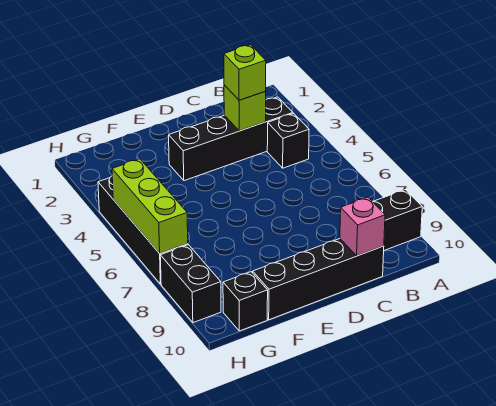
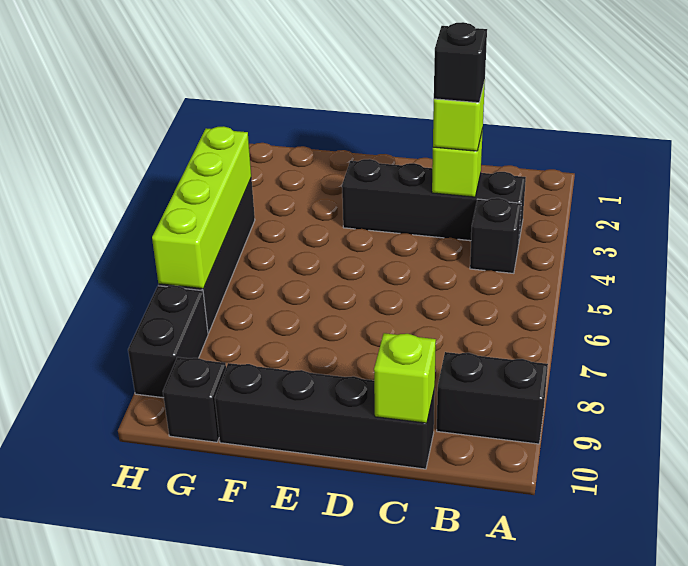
none -> black brick C3 level 4
pink brick C10 level 2 -> lime brick C10 level 2
lime brick H5:H7 level 2 -> lime brick H4:H7 level 2

